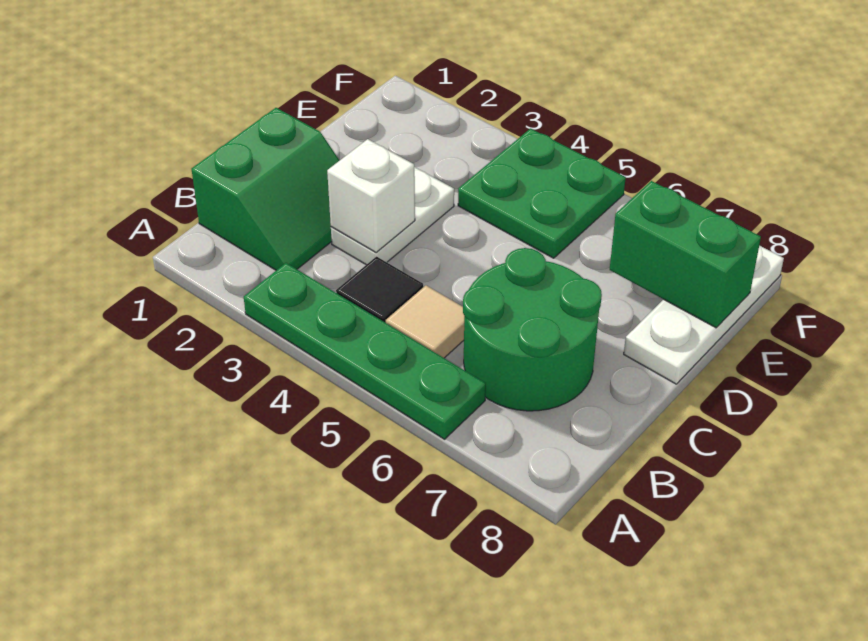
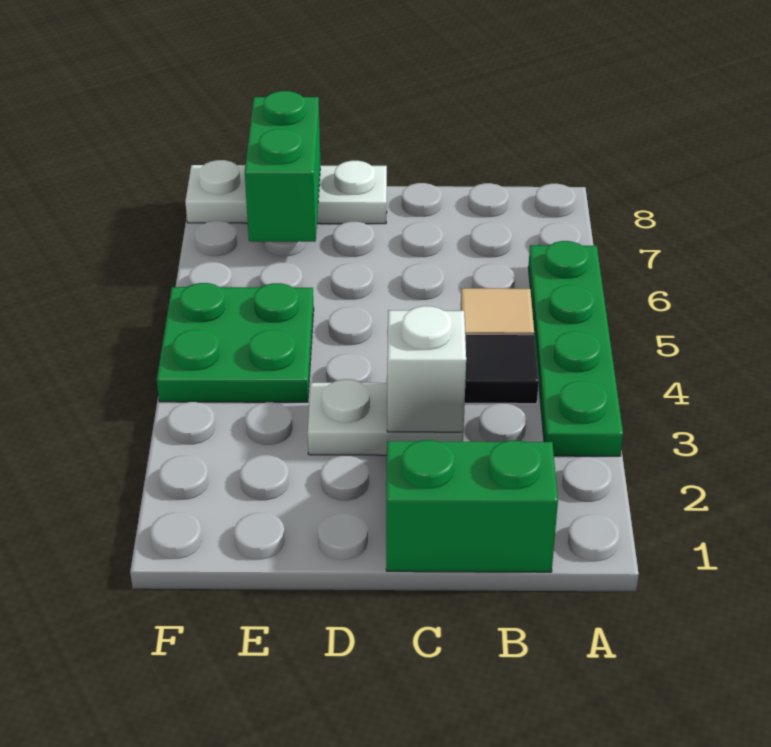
green round brick B6:C7 level 1 -> none

